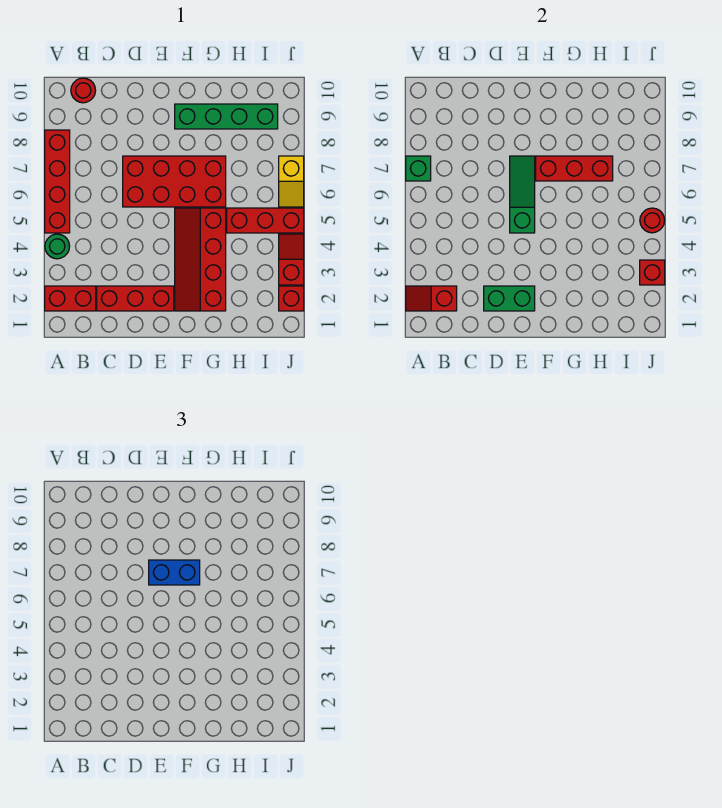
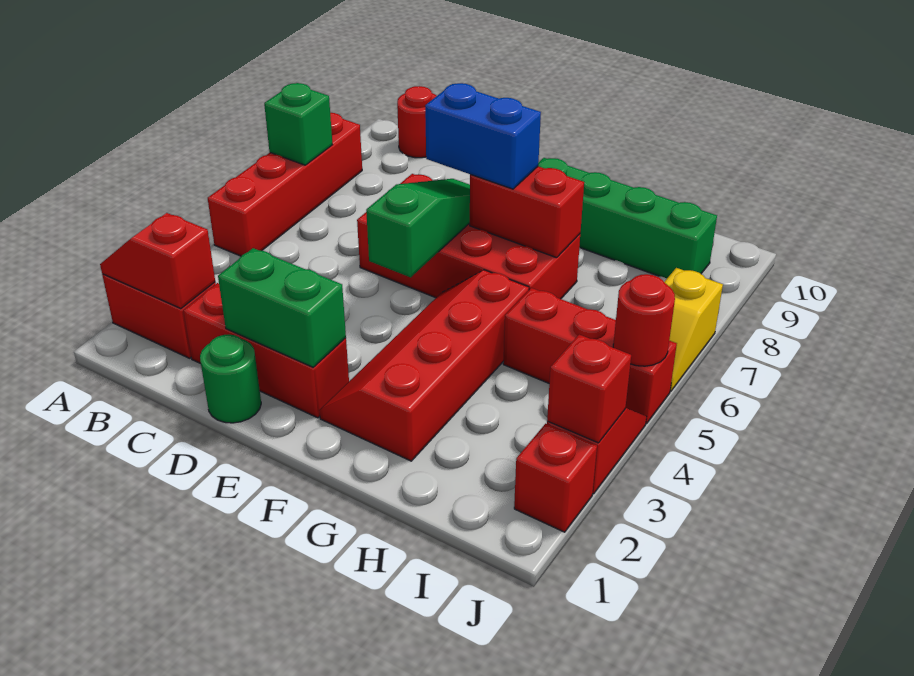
green round brick A4 level 1 -> green round brick D1 level 1
red brick F7:H7 level 2 -> red brick F7:G7 level 2

